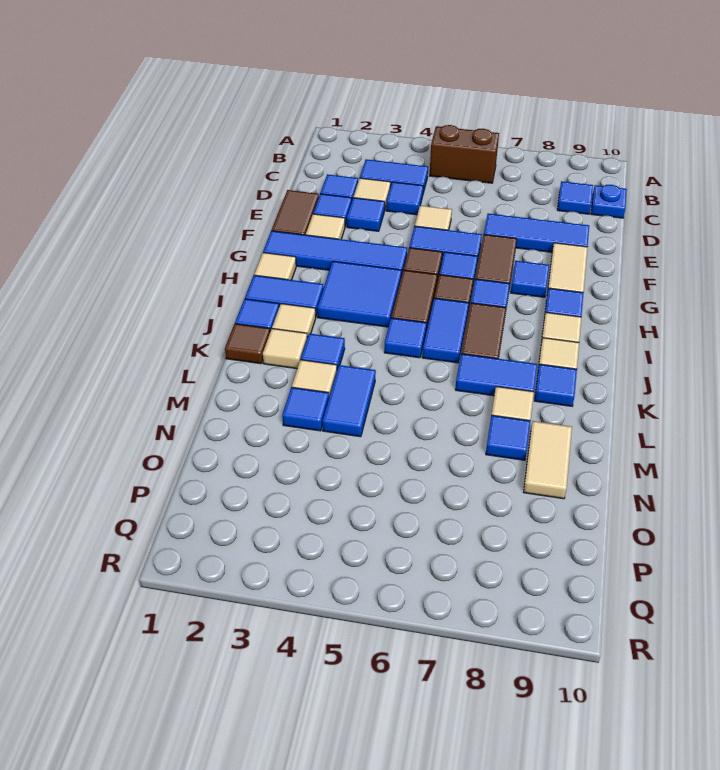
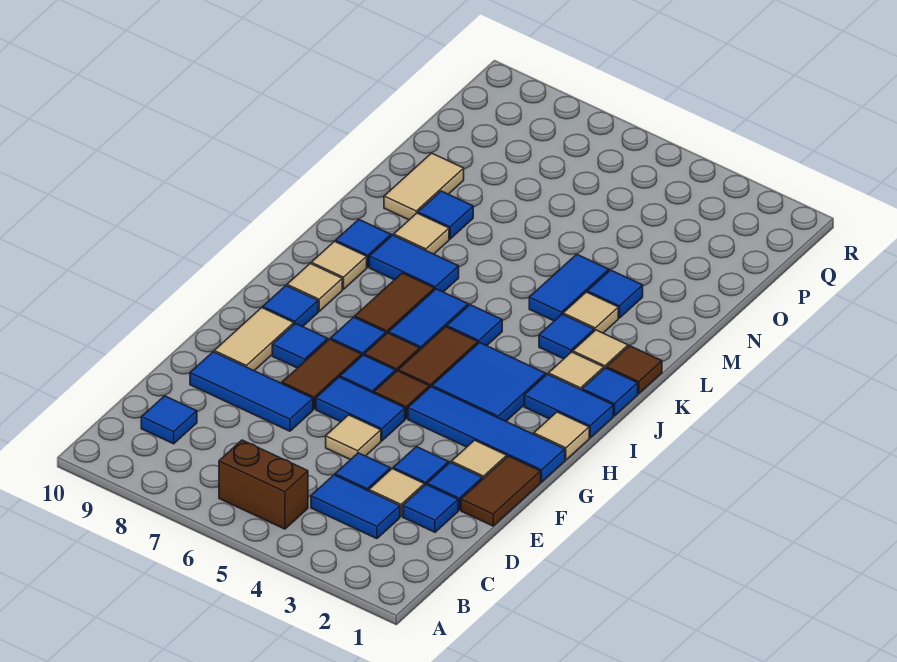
blue plate C10 level 1 -> none

